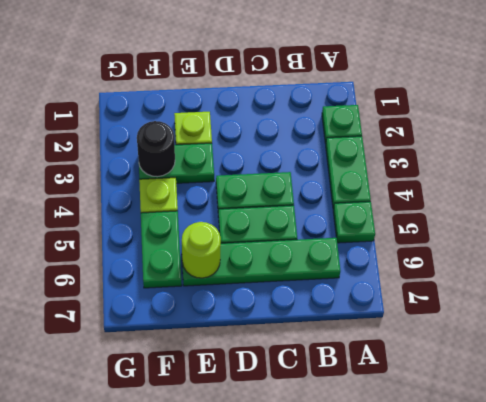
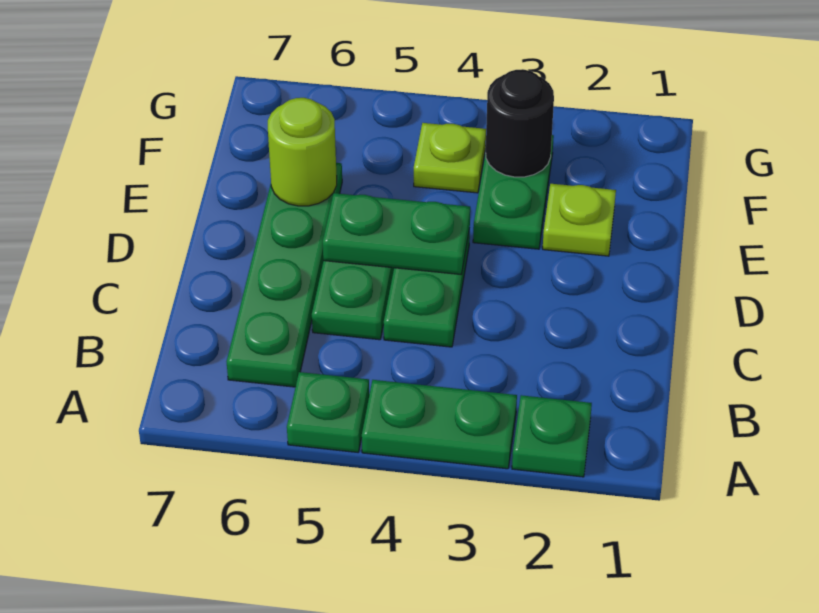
green plate F5:F6 level 1 -> green plate D4:D5 level 2

